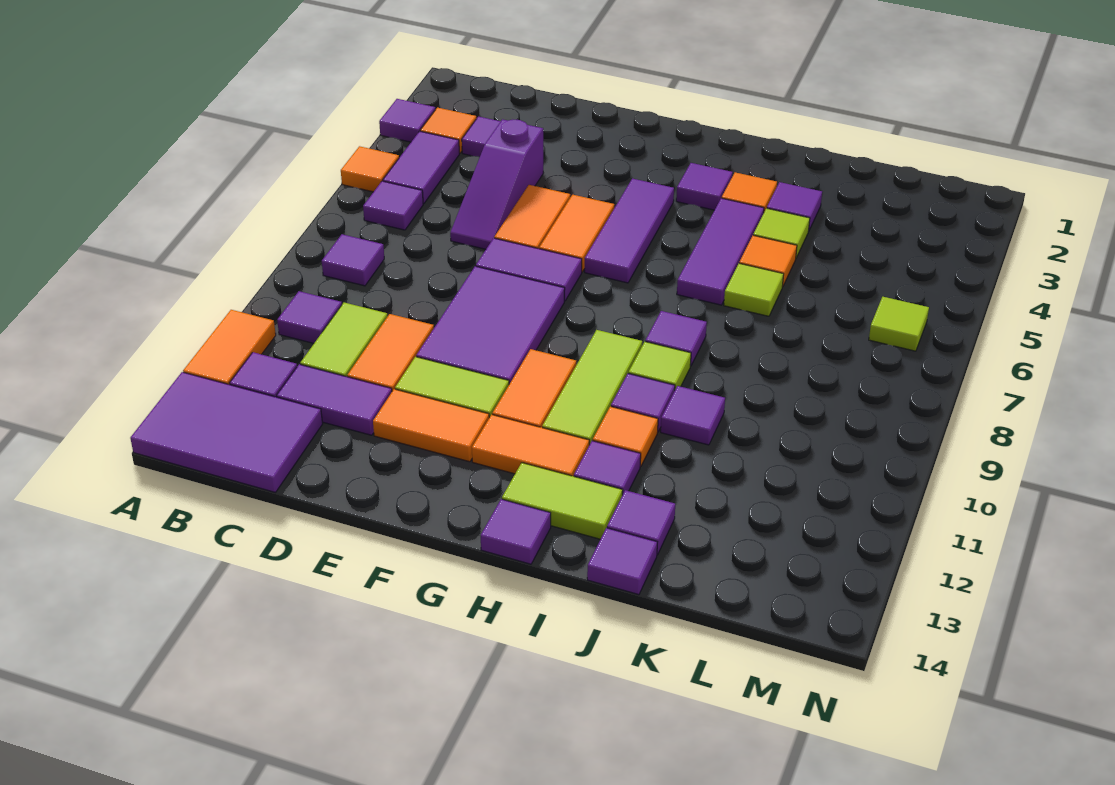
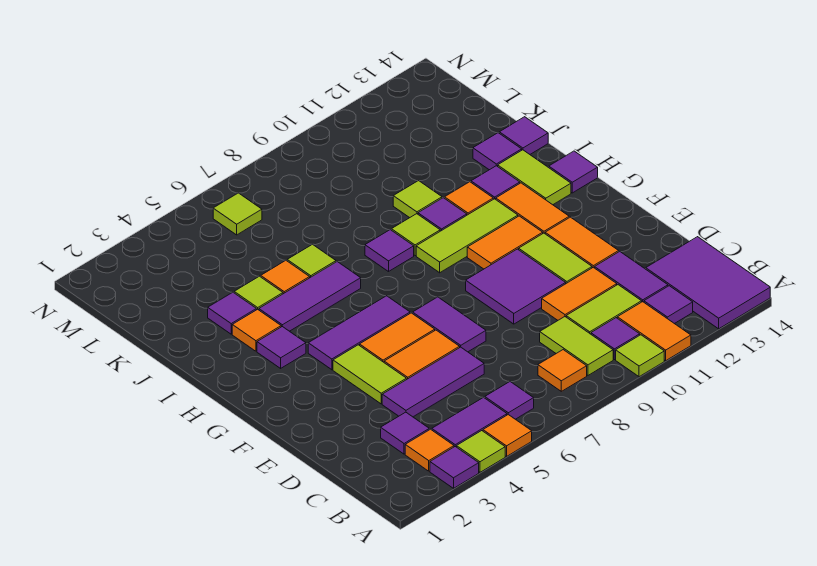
none -> lime tile A4 level 1
none -> lime tile A10 level 1
orange tile A11:A12 level 1 -> orange tile A11:B11 level 1
purple tile B8 level 1 -> orange tile B8 level 1
none -> lime tile B9:C9 level 1
purple slope D4:D6 level 1 top 4 -> purple tile D4:D6 level 1
none -> lime tile E4:F4 level 1
purple tile E8:F10 level 1 -> purple tile E9:F10 level 1
purple tile J10 level 1 -> lime tile J10 level 1

